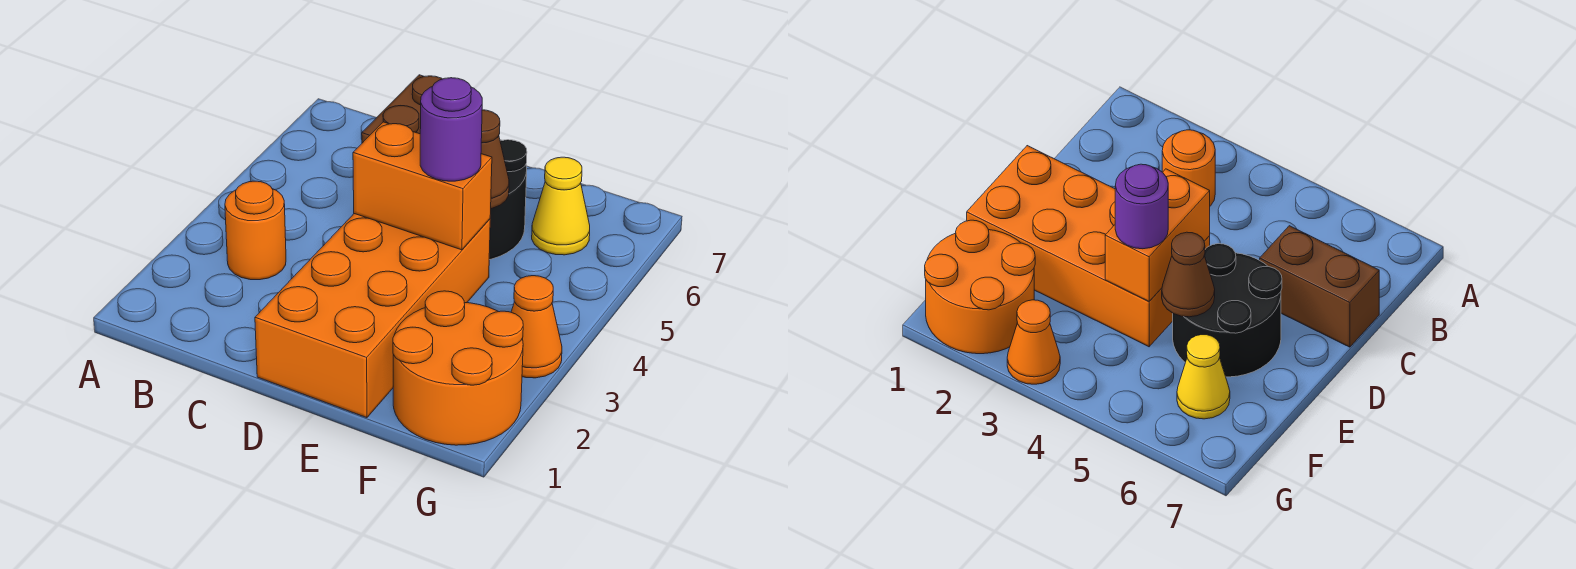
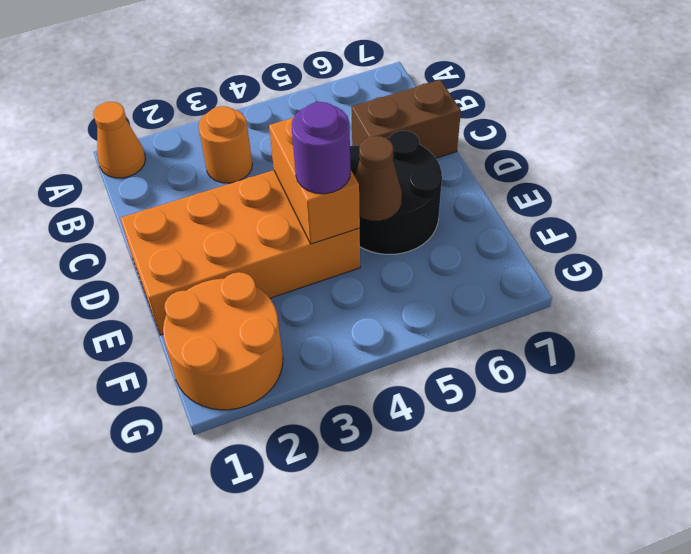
yellow cone F6 level 1 -> none
orange cone G3 level 1 -> orange cone A1 level 1

